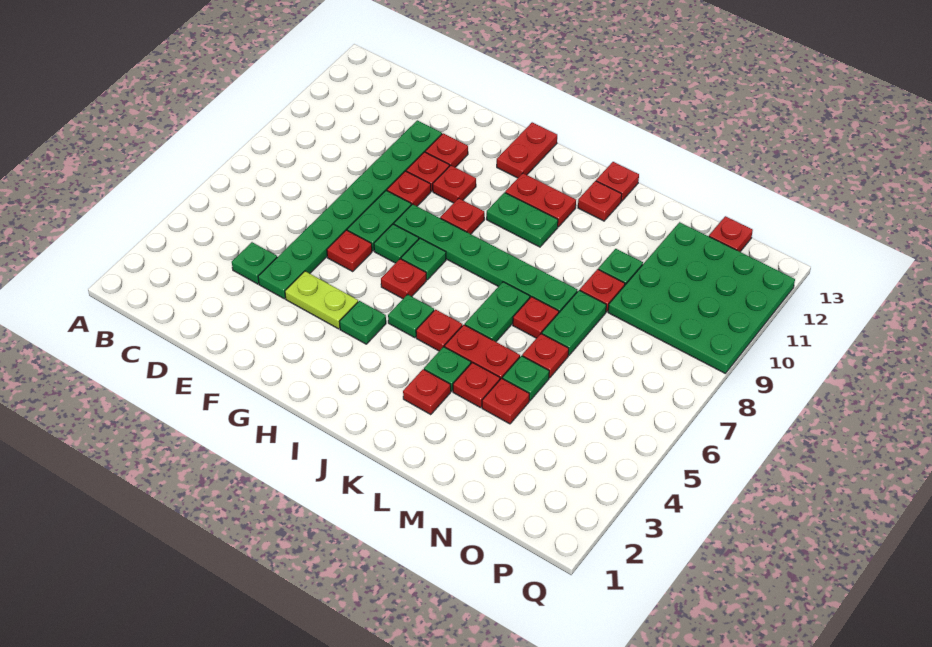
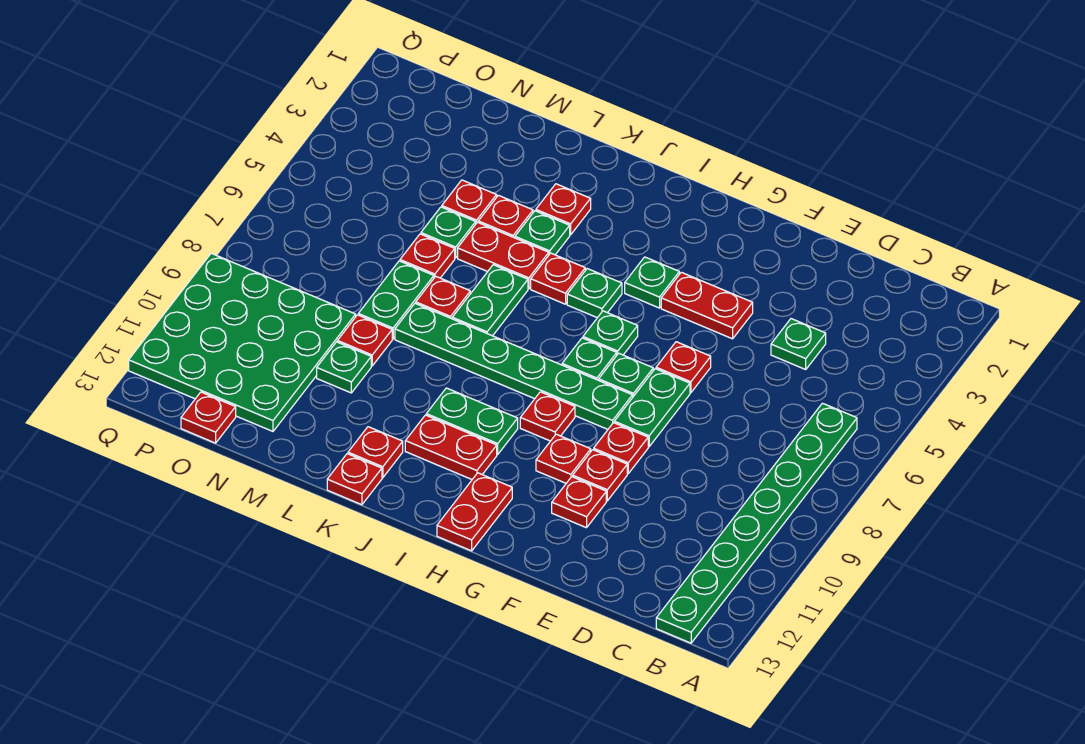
green plate E4:E11 level 1 -> green plate B6:B13 level 1
lime plate F4:G4 level 1 -> red plate F4:G4 level 1
red plate H6 level 1 -> green plate H6 level 1

